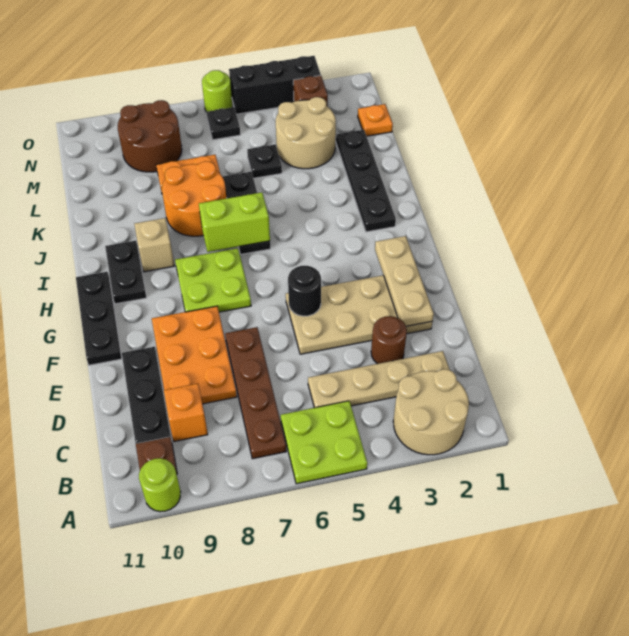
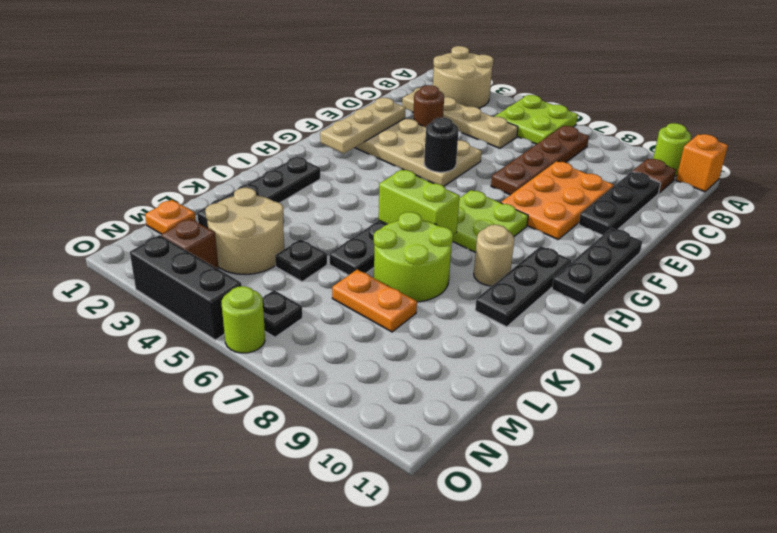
orange brick C9 level 1 -> orange brick A11 level 1
black plate H10:I10 level 1 -> black plate H10:J10 level 1
tan brick I9 level 1 -> tan round brick I9 level 1
orange round brick J7:K8 level 1 -> lime round brick J7:K8 level 1
brown round brick M8:N9 level 1 -> none

